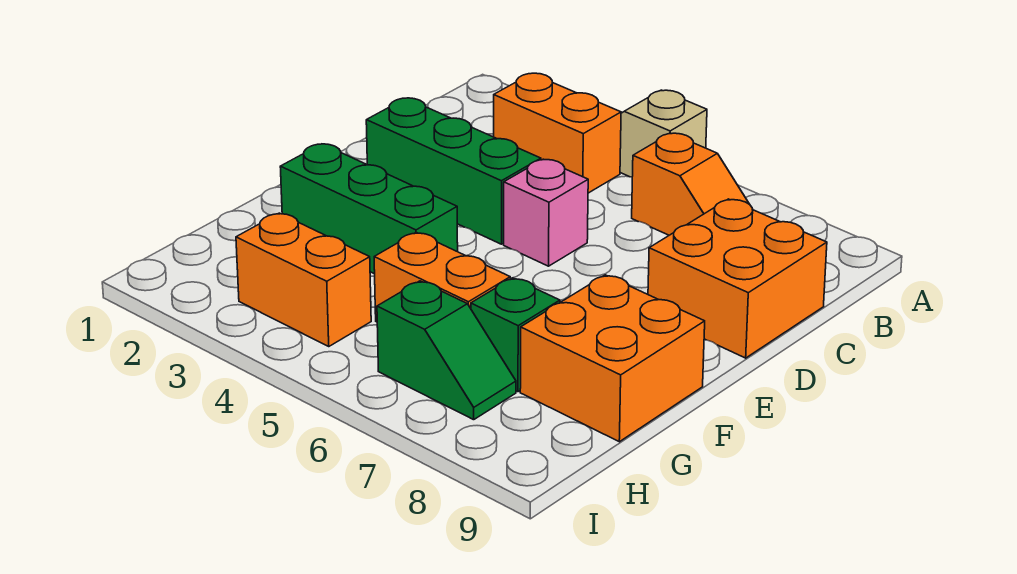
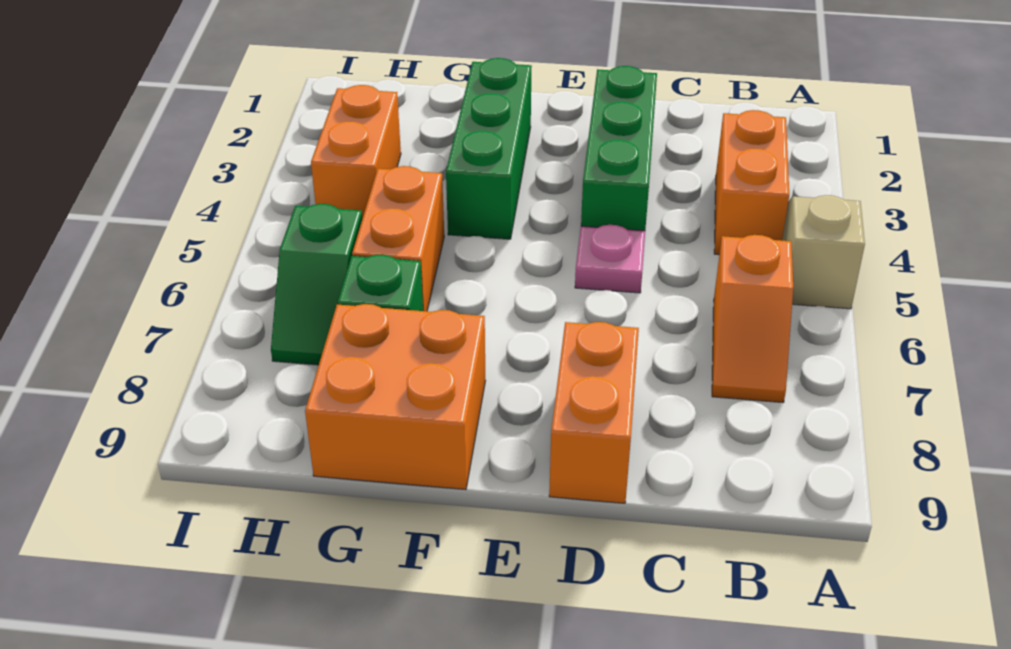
orange brick C8:D9 level 1 -> orange brick D8:D9 level 1
pink brick D5 level 1 -> pink plate D5 level 1

